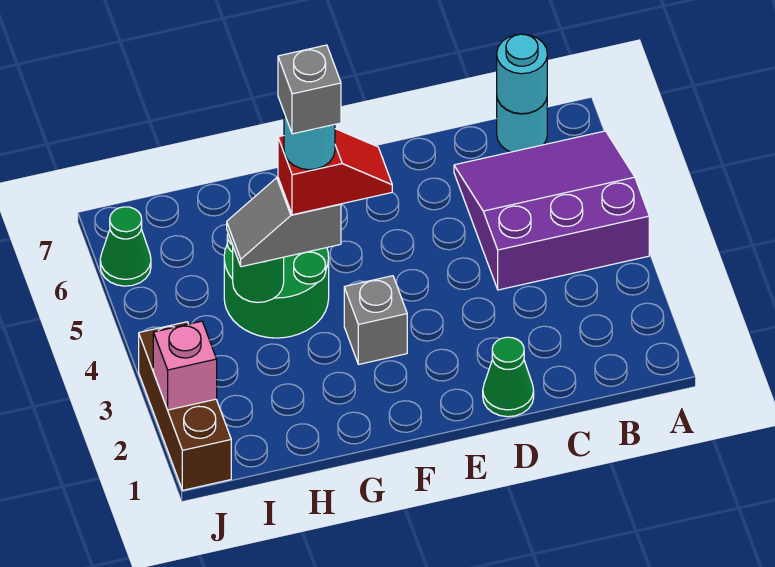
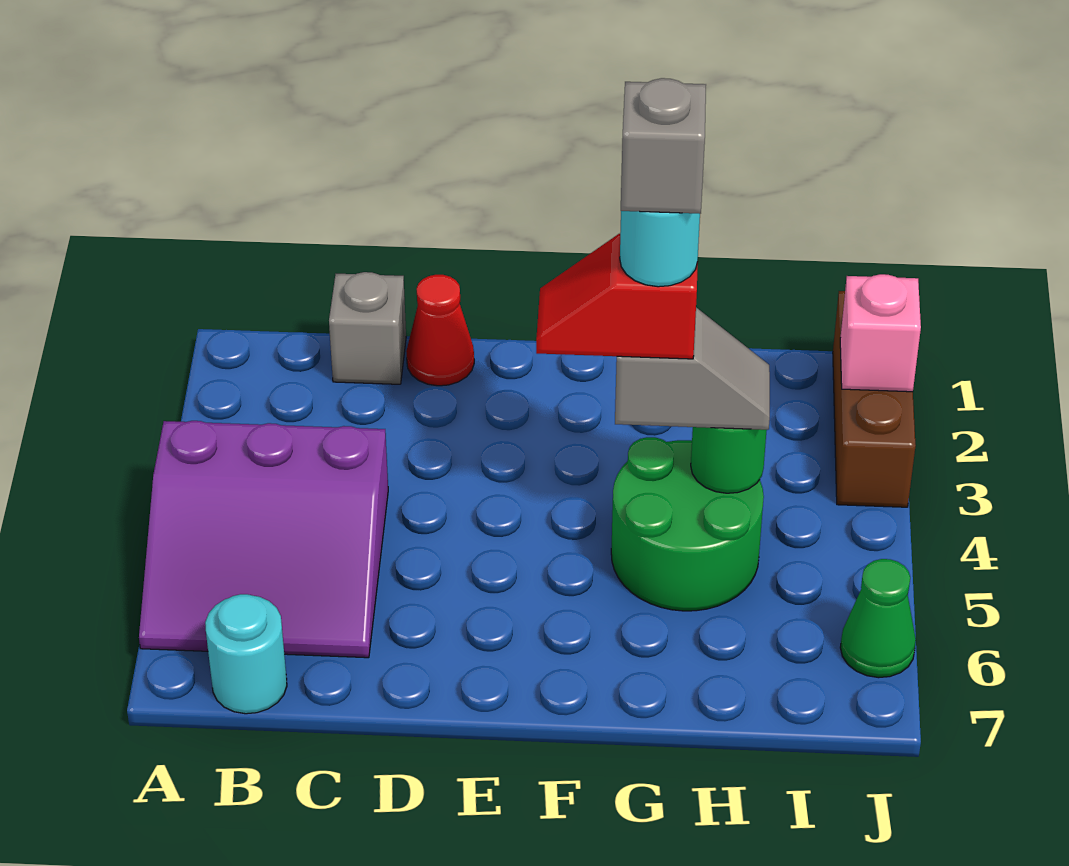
cyan round brick B7 level 2 -> none
green cone D1 level 1 -> red cone D1 level 1
grey brick F3 level 1 -> grey brick C1 level 1

